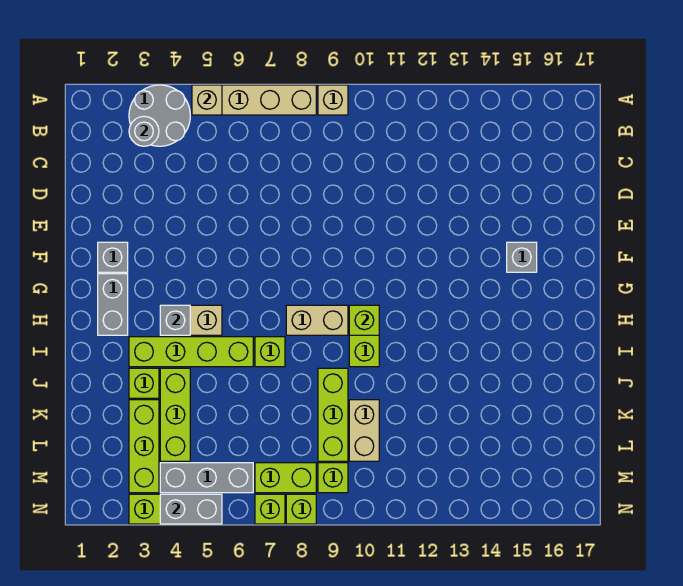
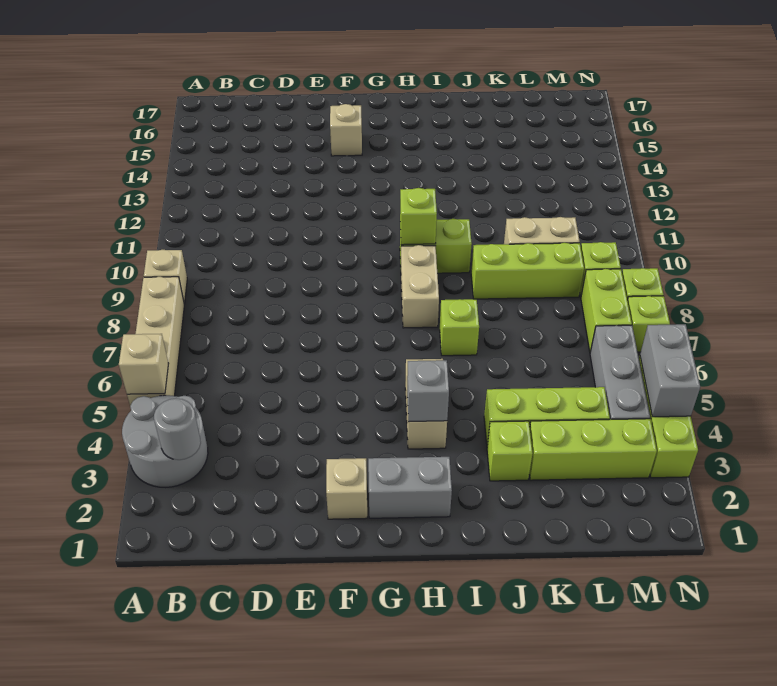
grey brick F2 level 1 -> tan brick F2 level 1
grey brick F15 level 1 -> tan brick F15 level 1
lime brick I3:I6 level 1 -> none

